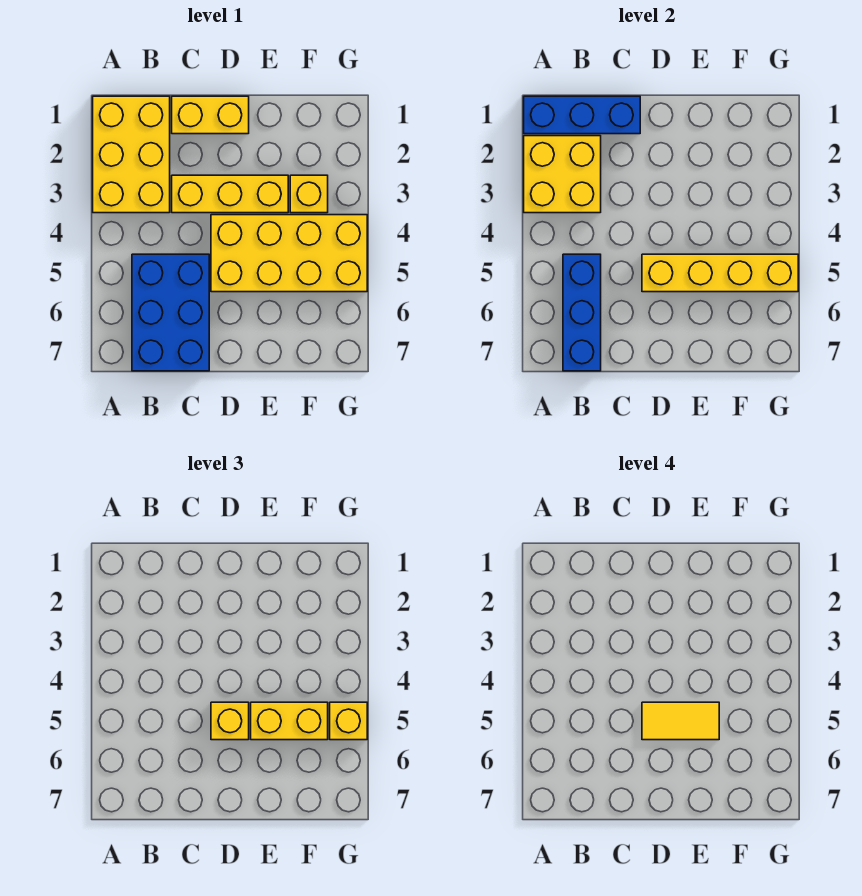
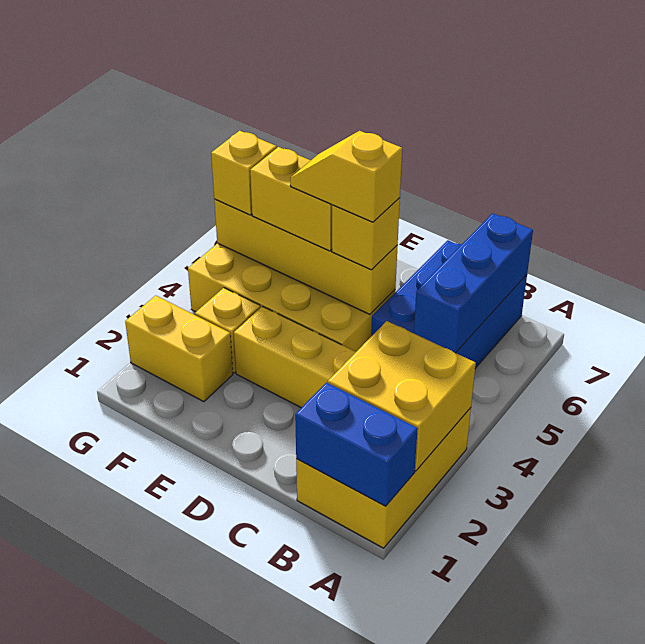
blue brick A1:C1 level 2 -> blue brick A1:B1 level 2
yellow brick C1:D1 level 1 -> yellow brick F2:G2 level 1
yellow tile D5:E5 level 4 -> yellow slope D5:E5 level 4 top D

